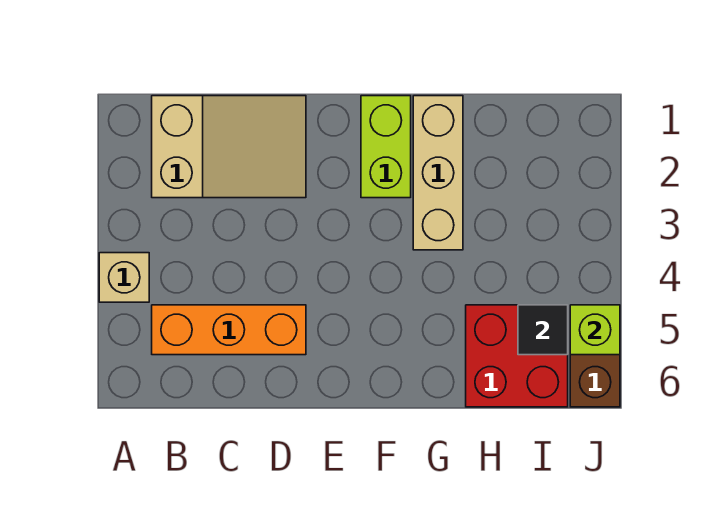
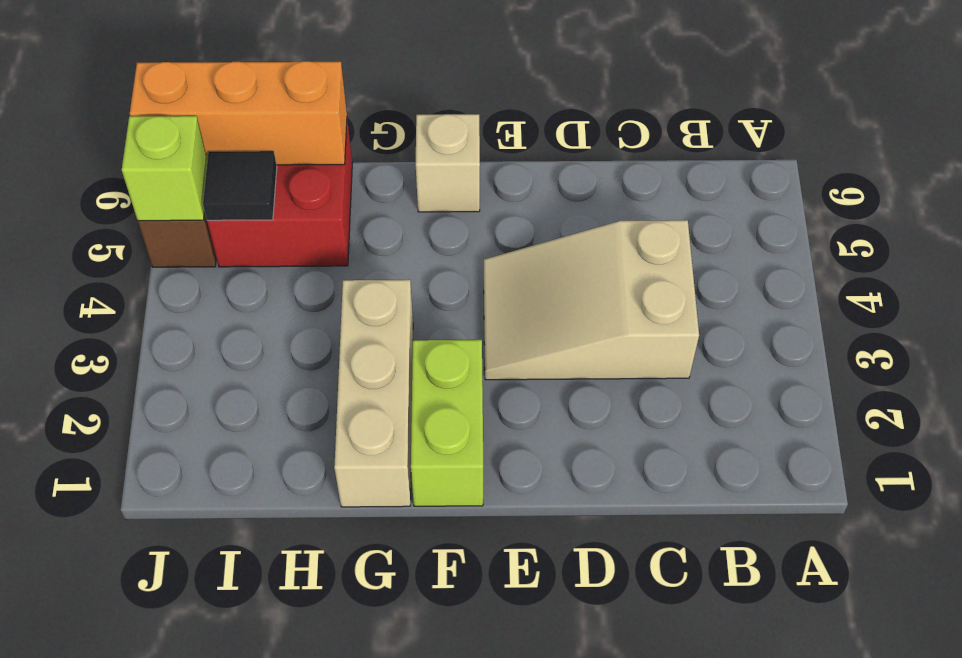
tan brick A4 level 1 -> tan brick F6 level 1
tan slope B1:D2 level 1 top B -> tan slope C3:E4 level 1 top C
orange brick B5:D5 level 1 -> orange brick H6:J6 level 2

